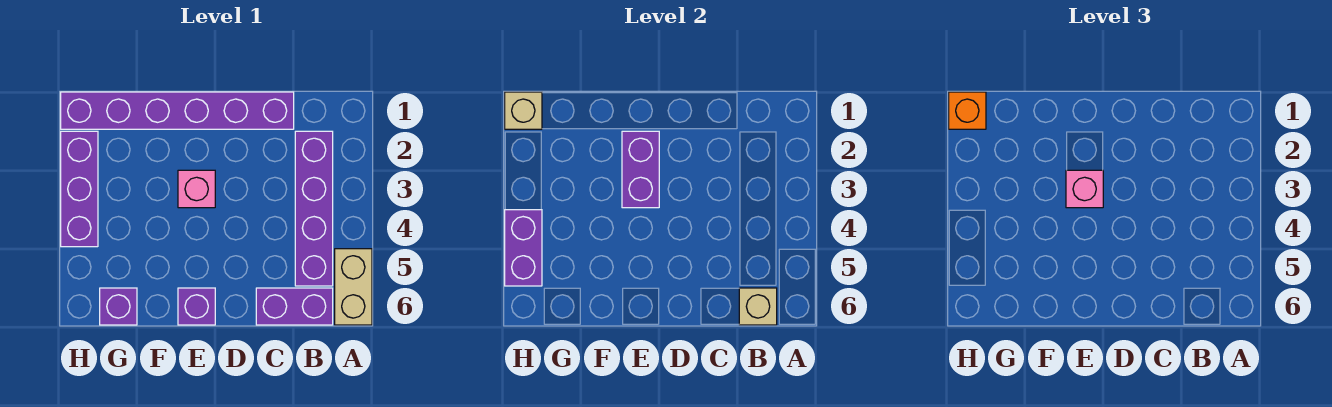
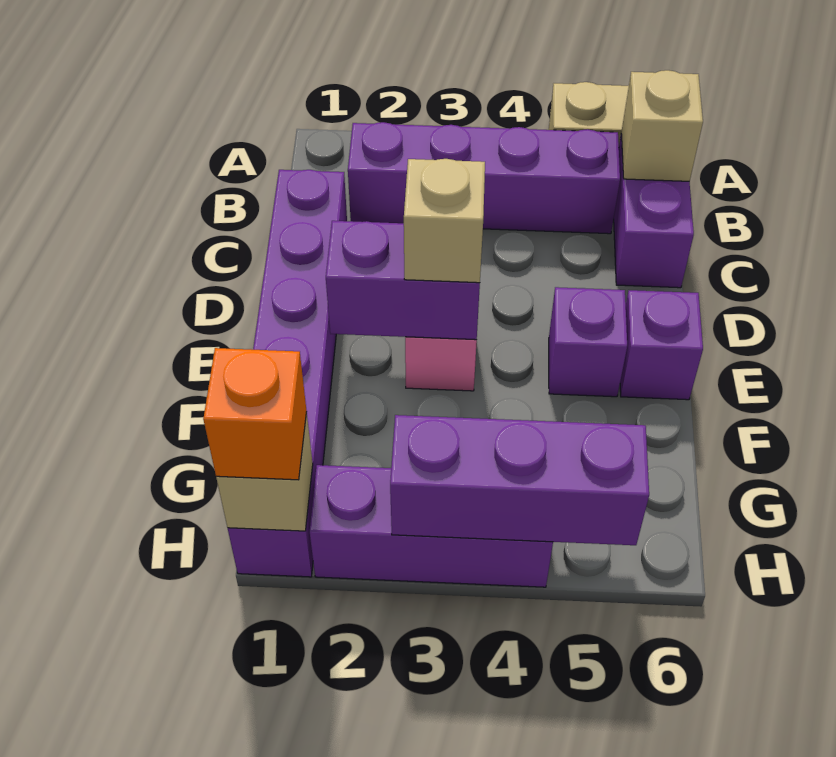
pink brick E3 level 3 -> tan brick E3 level 3
purple brick G6 level 1 -> purple brick E5 level 1
purple brick H4:H5 level 2 -> purple brick H3:H5 level 2

